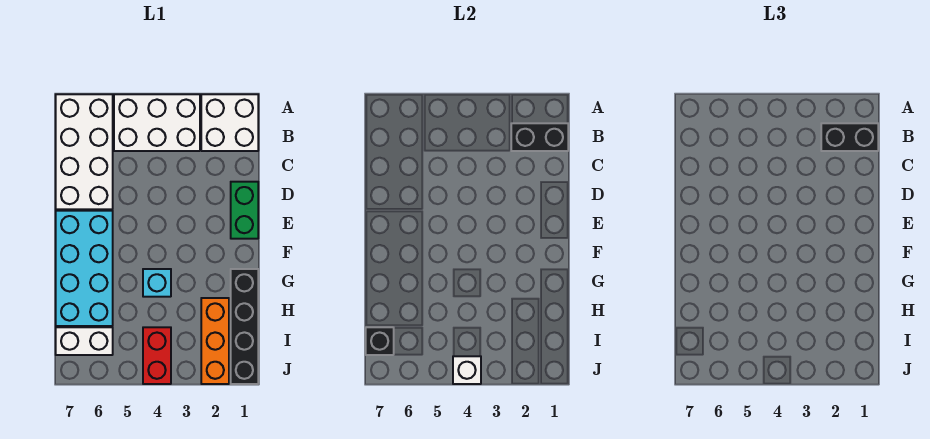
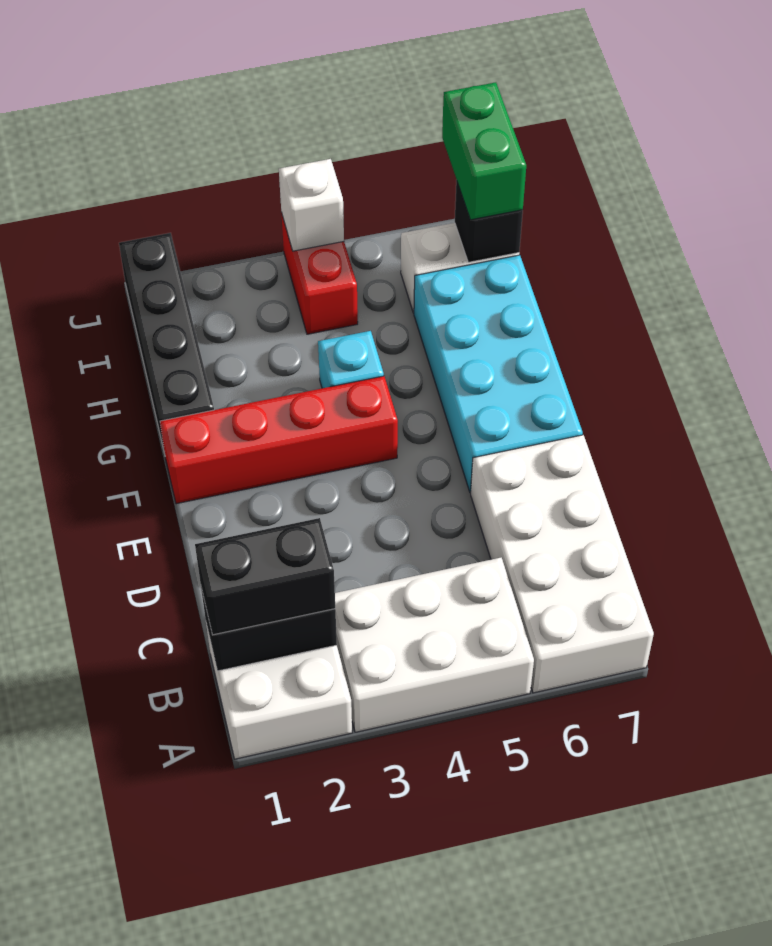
green brick D1:E1 level 1 -> green brick I7:J7 level 3
none -> red brick F1:F4 level 1
orange brick H2:J2 level 1 -> none

